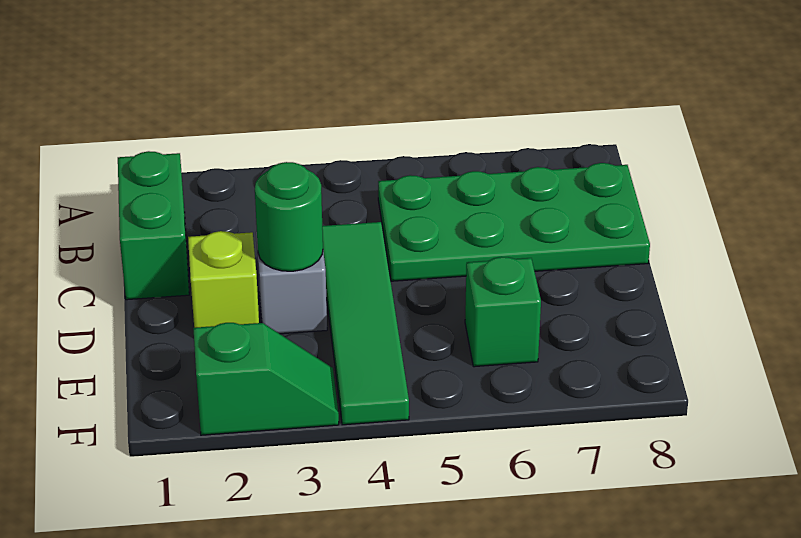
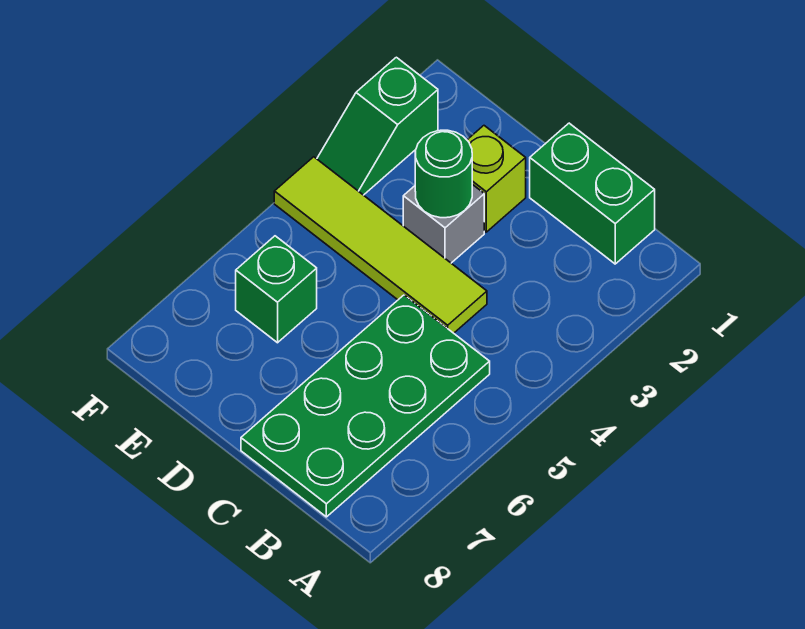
green tile C4:F4 level 1 -> lime tile C4:F4 level 1

